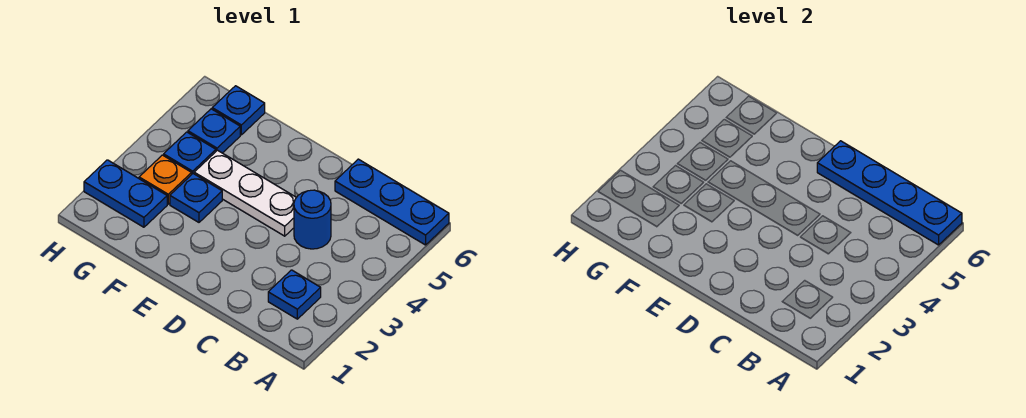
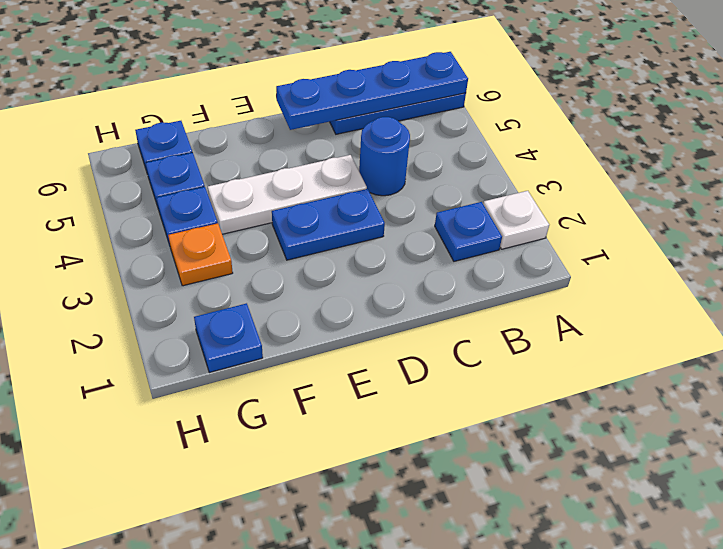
none -> white plate A2 level 1
blue plate F3 level 1 -> blue plate G1 level 1
blue plate G2:H2 level 1 -> blue plate D3:E3 level 1

